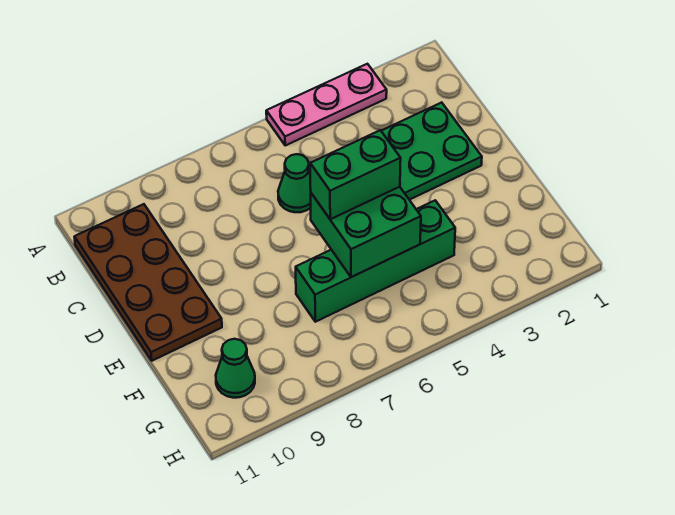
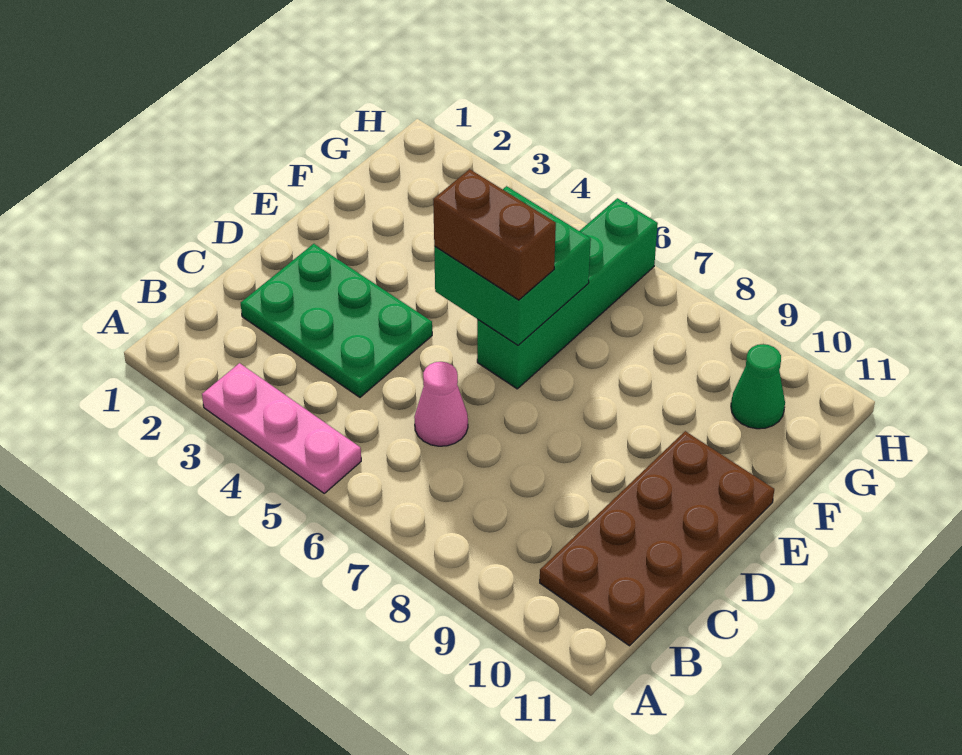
green cone C6 level 1 -> pink cone C6 level 1
green brick E5:E6 level 3 -> brown brick E5:E6 level 3
green brick F4:F7 level 1 -> green brick E6:H6 level 1

